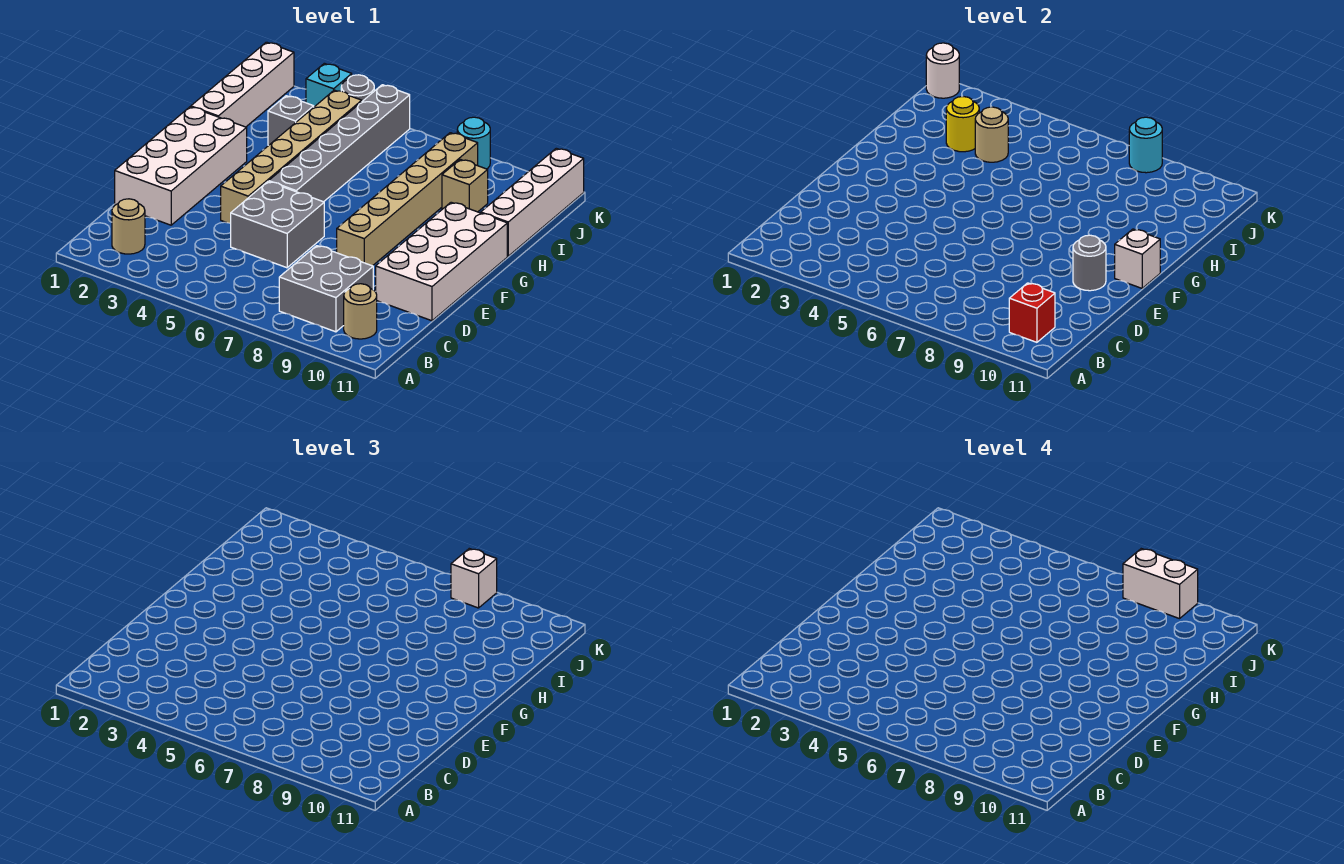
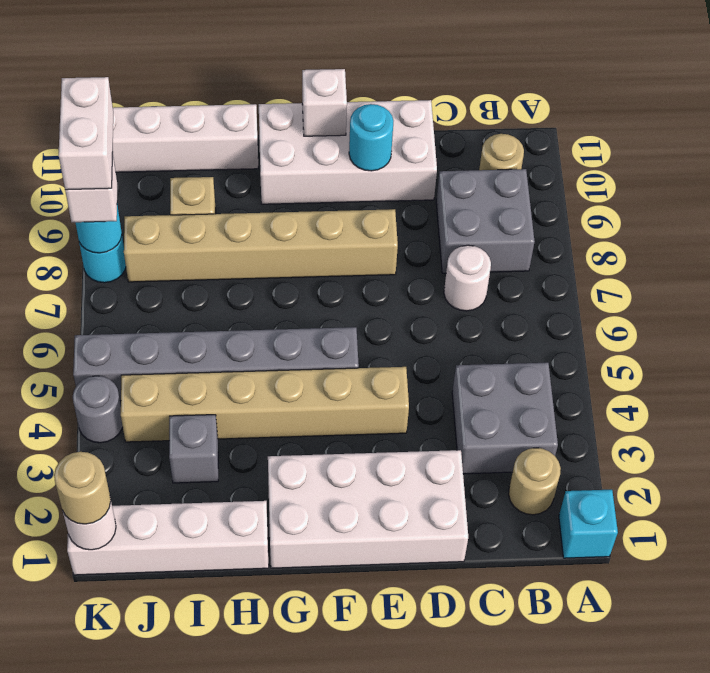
red brick B10 level 2 -> none
none -> white round brick C7 level 1
grey brick D5:E6 level 1 -> grey brick B3:C4 level 1
grey round brick E10 level 2 -> cyan round brick E10 level 2
yellow round brick I3 level 2 -> none
tan round brick I4 level 2 -> tan round brick K1 level 3
cyan brick K3 level 1 -> cyan brick A1 level 1

